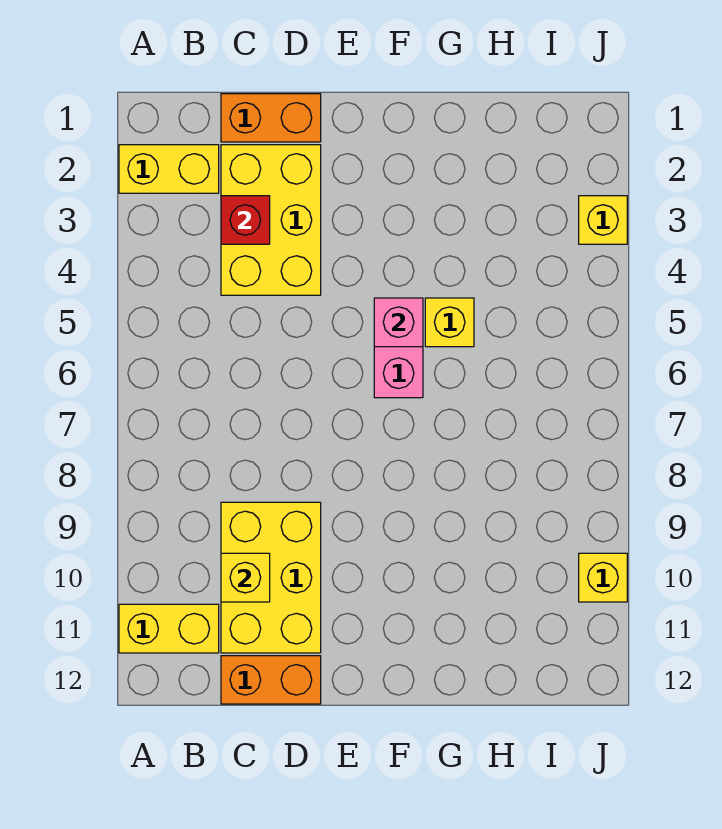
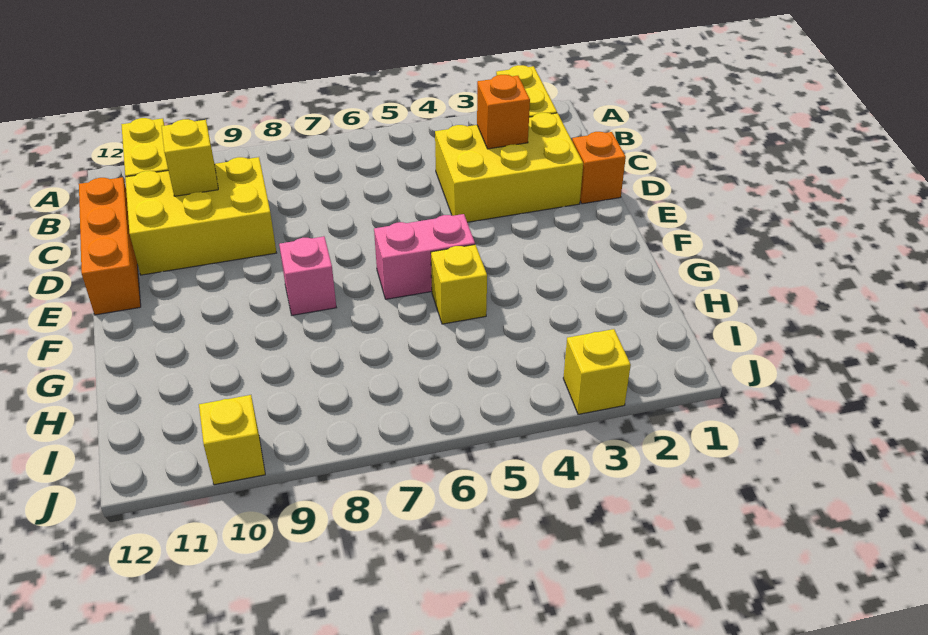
orange brick C1:D1 level 1 -> orange brick D1 level 1
red brick C3 level 2 -> orange brick C3 level 2
orange brick C12:D12 level 1 -> orange brick C12:E12 level 1
pink brick F5 level 2 -> pink brick F8 level 1

